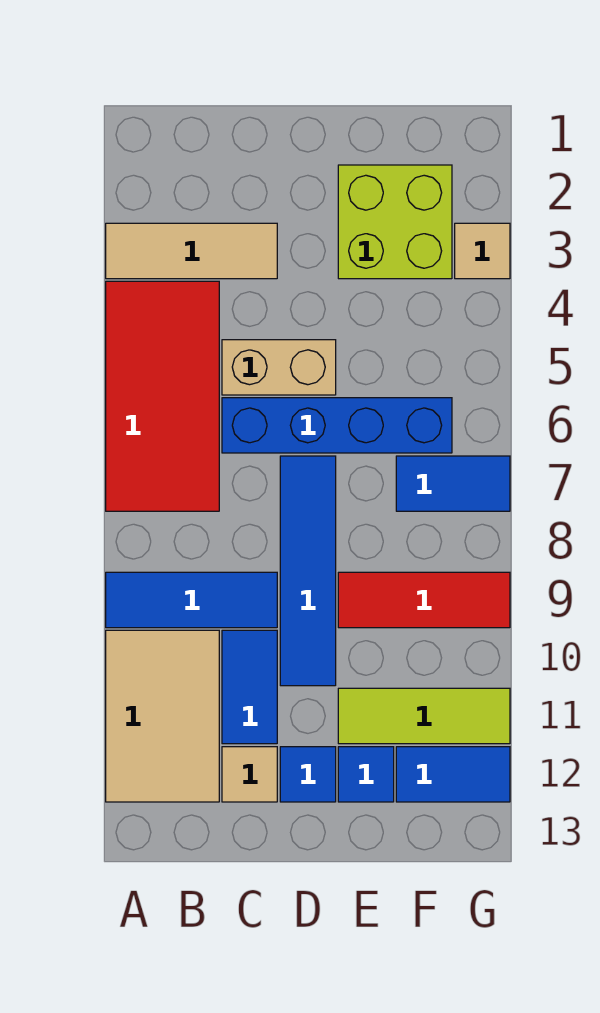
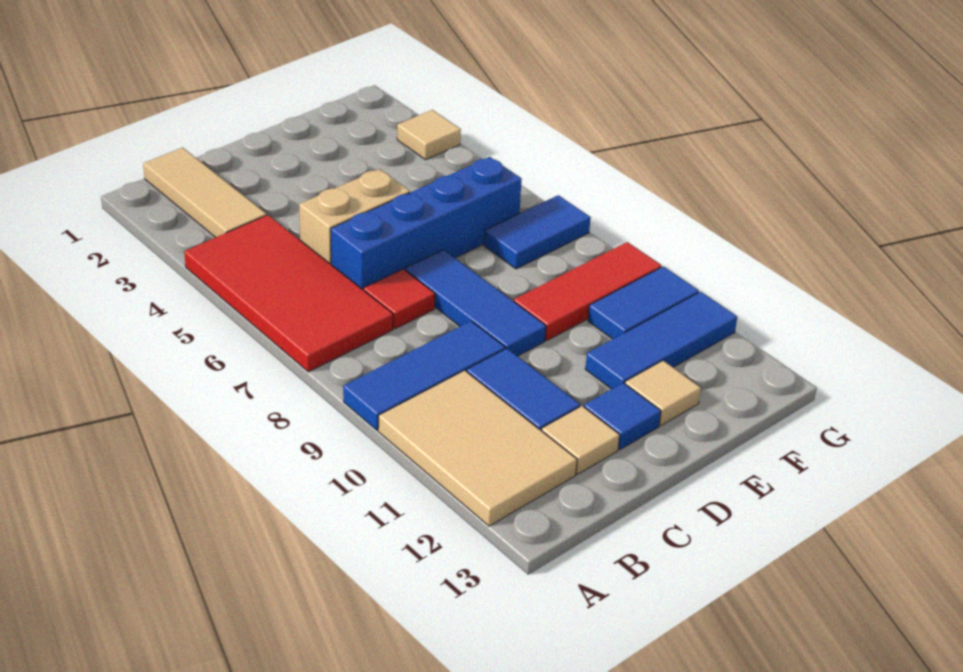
tan tile A3:C3 level 1 -> tan tile B1:B3 level 1
none -> red tile C7 level 1
blue tile D7:D10 level 1 -> blue tile D7:D9 level 1
lime brick E2:F3 level 1 -> none
lime tile E11:G11 level 1 -> blue tile E11:G11 level 1
blue tile E12 level 1 -> tan tile E12 level 1
blue tile F12:G12 level 1 -> blue tile F10:G10 level 1

